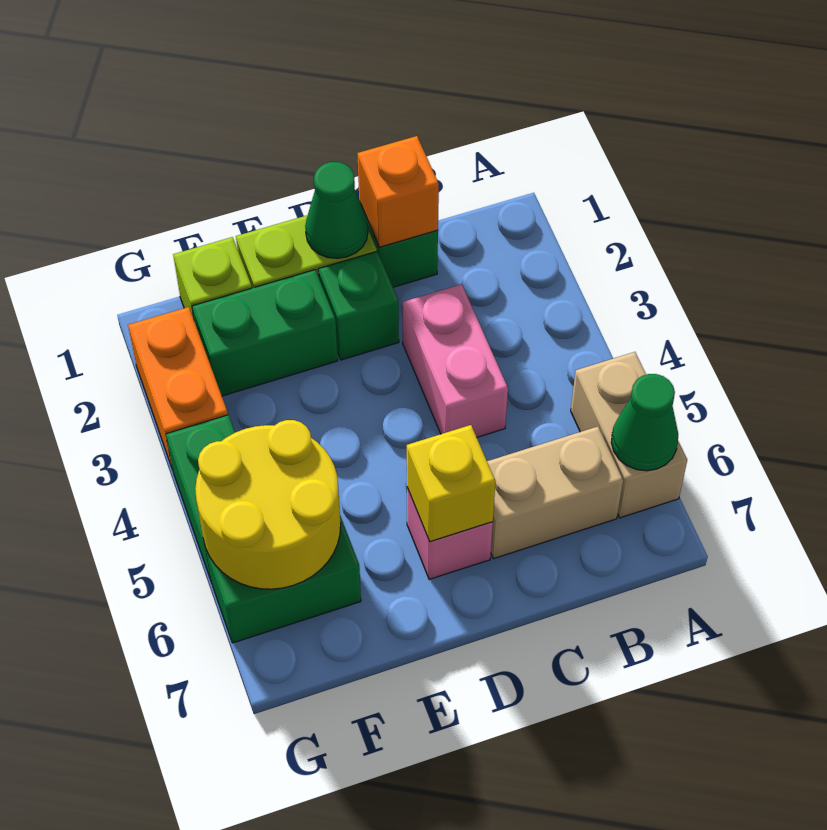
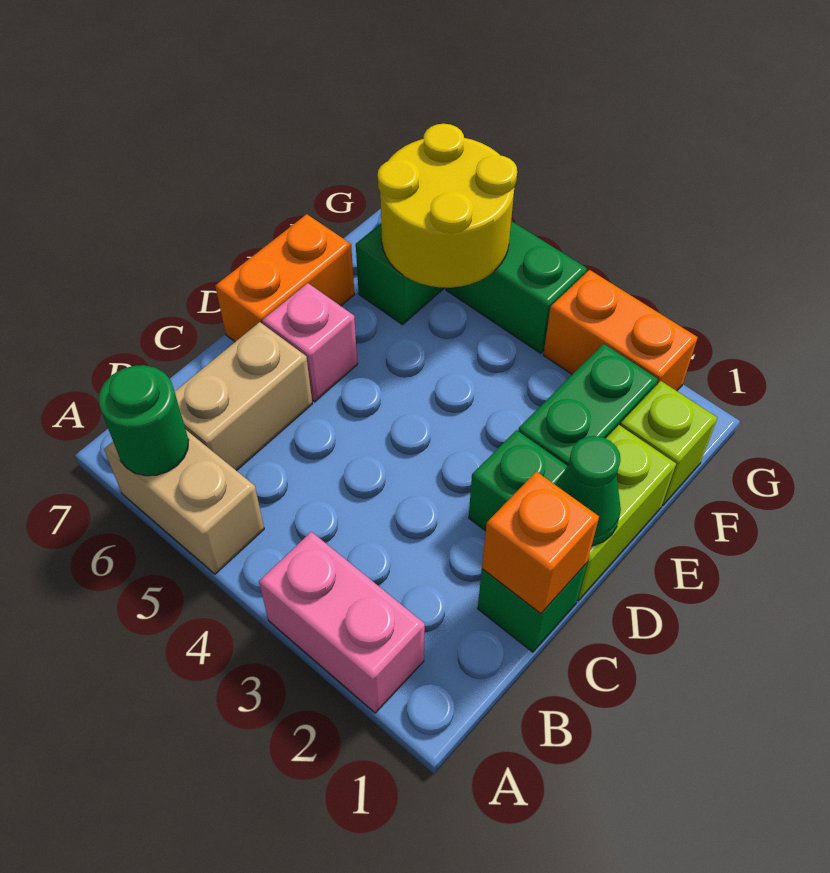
green cone A6 level 2 -> green round brick A6 level 2
pink brick C3:C4 level 1 -> pink brick A2:A3 level 1
yellow brick D6 level 2 -> none
none -> orange brick D7:E7 level 1

